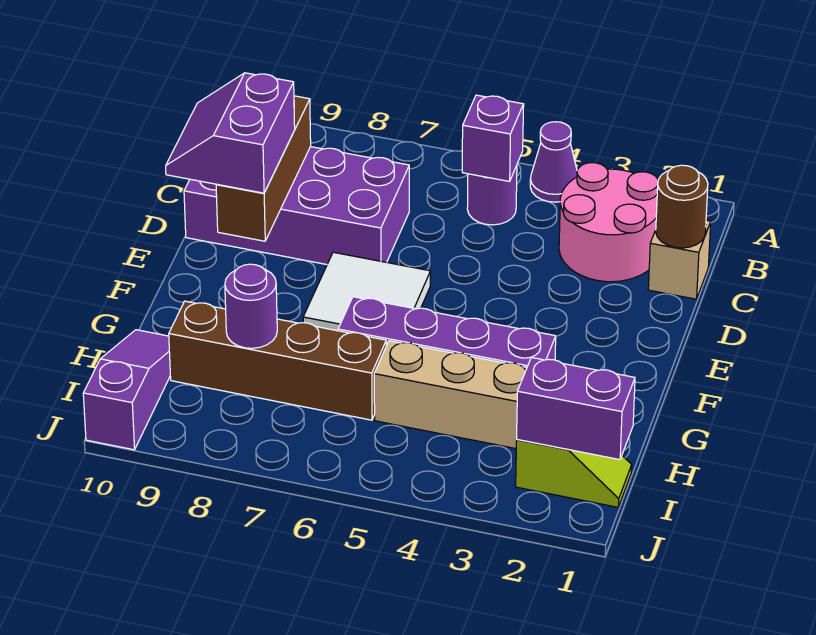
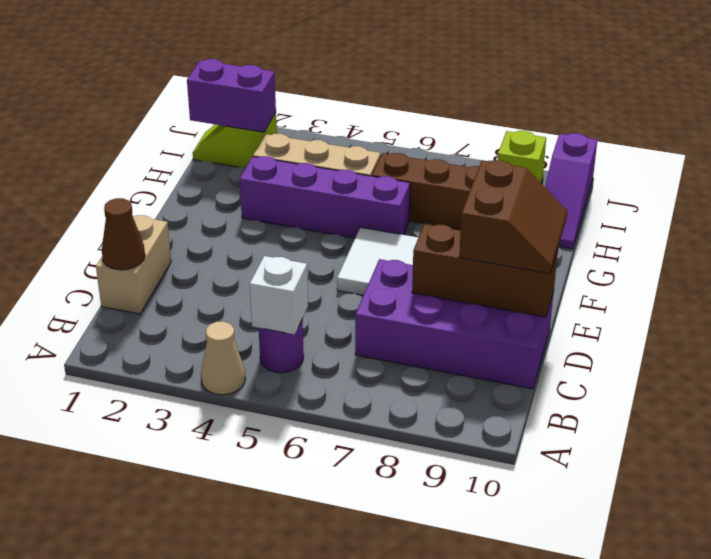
purple cone A4 level 1 -> tan cone A4 level 1
pink round brick B2:C3 level 1 -> none
purple brick B5 level 2 -> white brick B5 level 2
tan brick C1 level 1 -> tan brick C1:D1 level 1
brown round brick C1 level 2 -> brown cone C1 level 2
brown brick C9:E9 level 2 -> brown brick D8:D10 level 2
purple slope D9:E10 level 3 top 9 -> brown slope D9:E10 level 3 top 9
purple round brick H8 level 2 -> none
none -> lime brick H9 level 2

